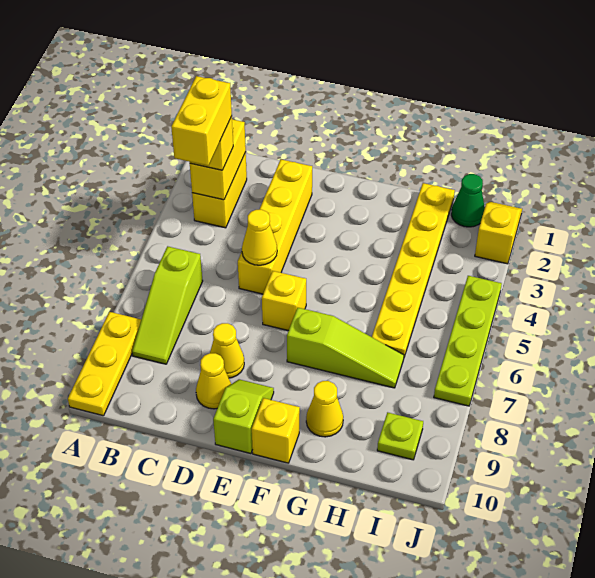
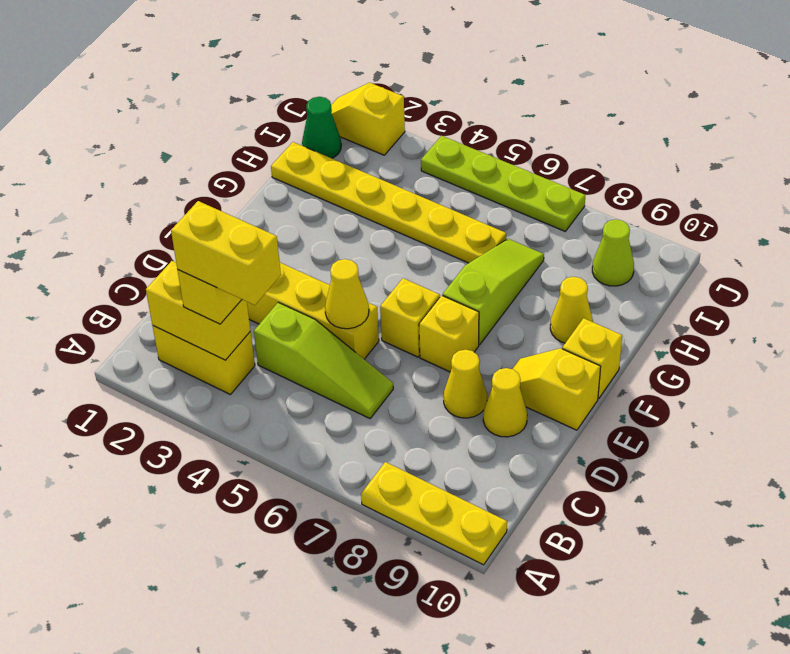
lime slope B6:B8 level 1 top 6 -> lime slope C4:C6 level 1 top 4
none -> yellow brick E7 level 1
lime slope E9:E10 level 1 top 10 -> yellow slope E9:E10 level 1 top 10
lime plate I9 level 1 -> lime cone I9 level 1

